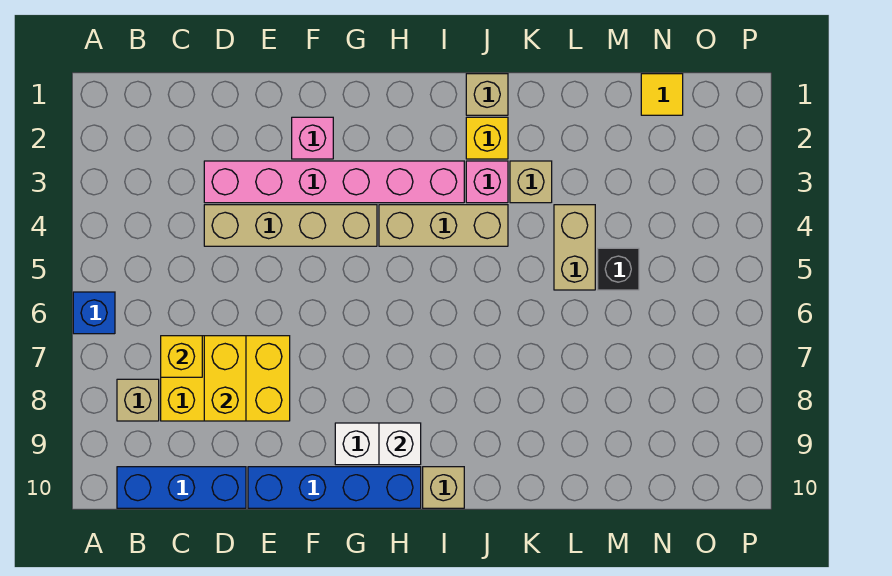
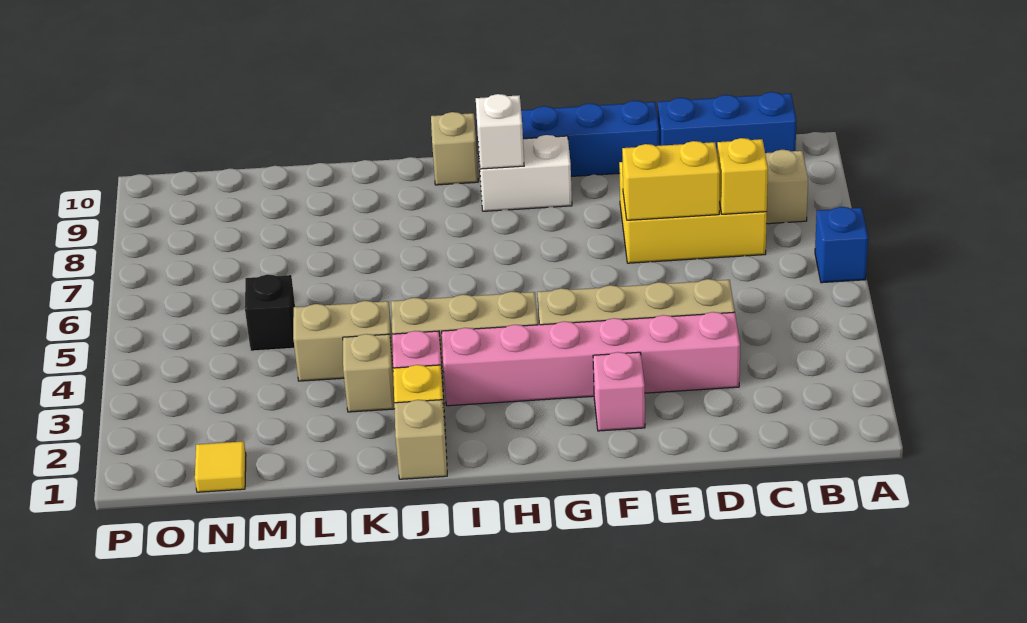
yellow brick D7:D8 level 2 -> yellow brick D7:E7 level 2
tan brick L4:L5 level 1 -> tan brick K4:L4 level 1

